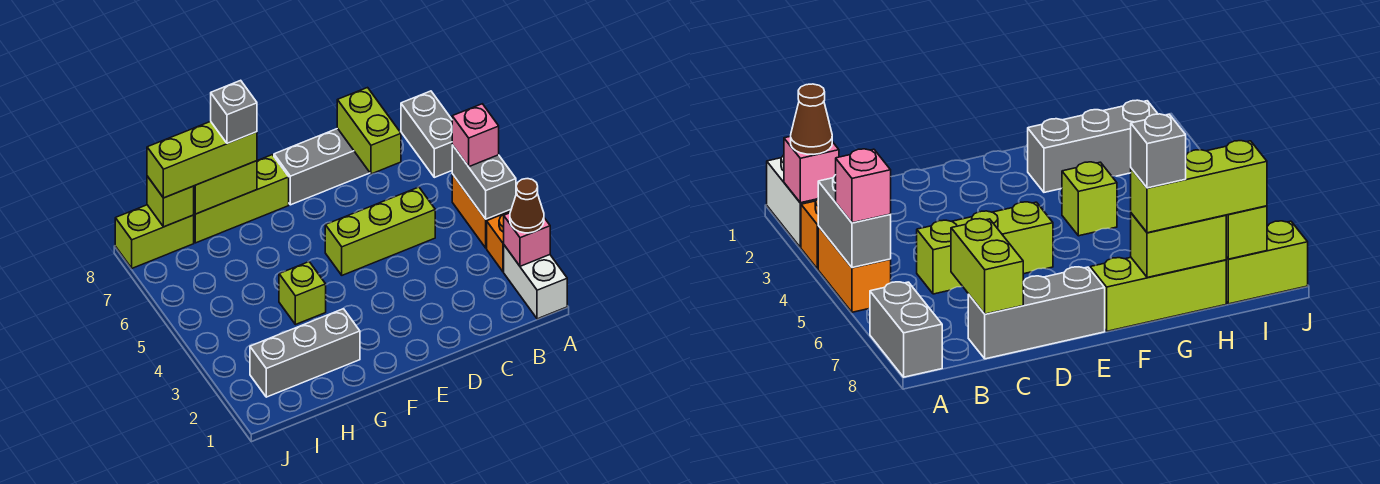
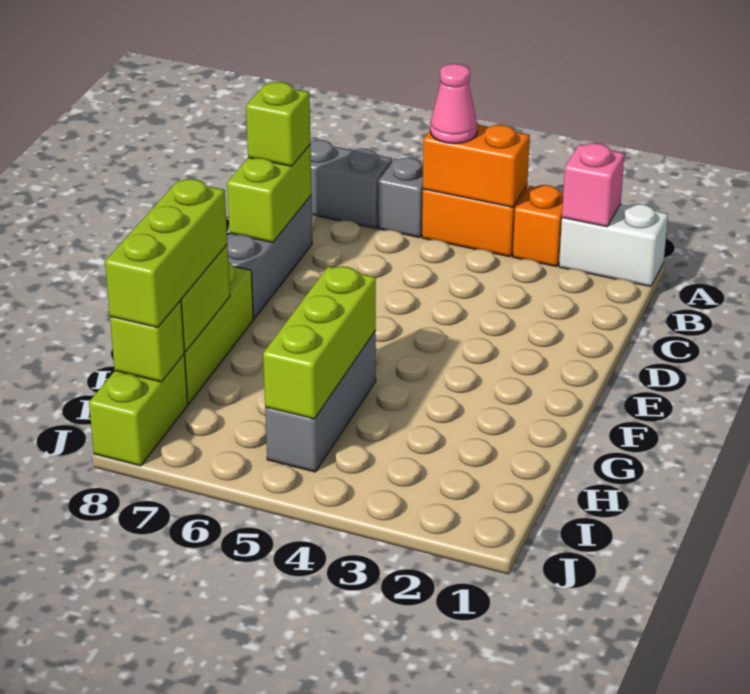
brown cone A2 level 3 -> none
grey brick A4:A5 level 2 -> orange brick A4:A5 level 2
pink brick A5 level 3 -> pink cone A5 level 3
lime brick C5:E5 level 1 -> lime brick G5:I5 level 2
lime brick C7:C8 level 2 -> lime brick C8:D8 level 2
grey brick G2:I2 level 1 -> grey brick G5:I5 level 1
lime brick G4 level 1 -> lime brick C8 level 3
grey brick G8 level 4 -> grey brick A6 level 1

